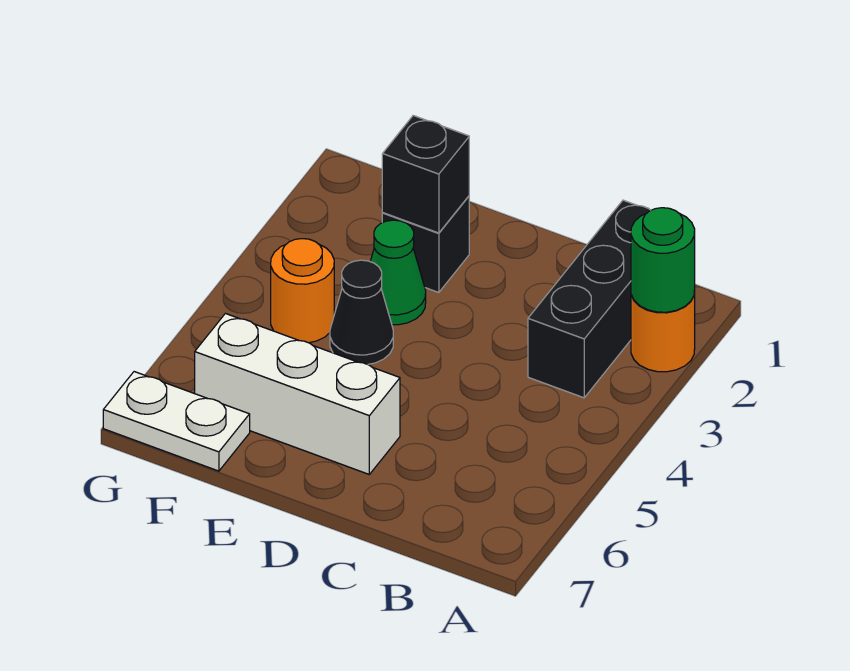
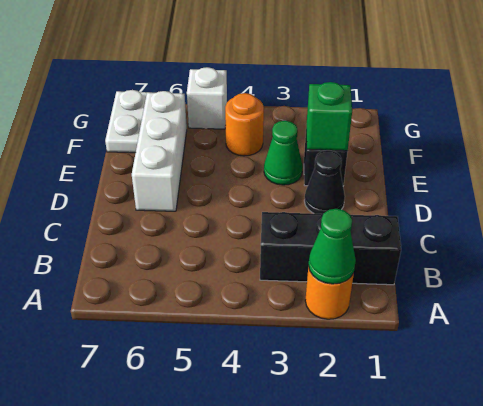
green round brick A2 level 2 -> green cone A2 level 2
black brick E2 level 2 -> green brick E2 level 2
black cone E4 level 1 -> black cone D2 level 1
none -> white brick G5 level 1

